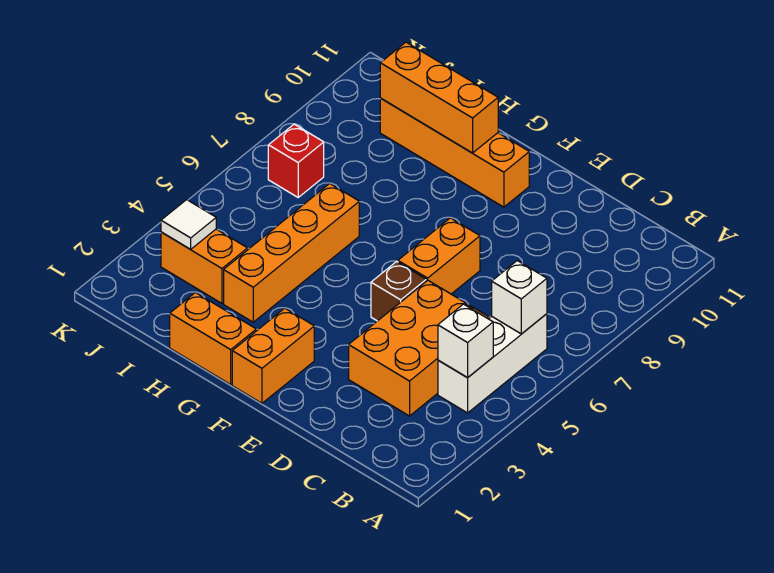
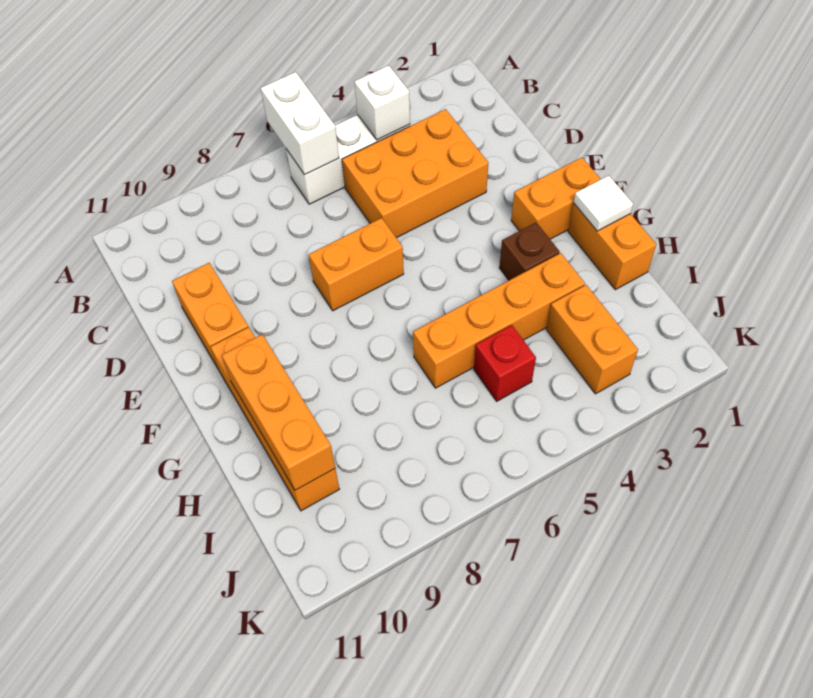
white brick B6 level 2 -> white brick A6:B6 level 2
none -> orange brick D10:E10 level 1
brown brick E5 level 1 -> brown brick G3 level 1
white tile J3 level 2 -> white tile G1 level 2
red brick J7 level 1 -> red brick I5 level 1

